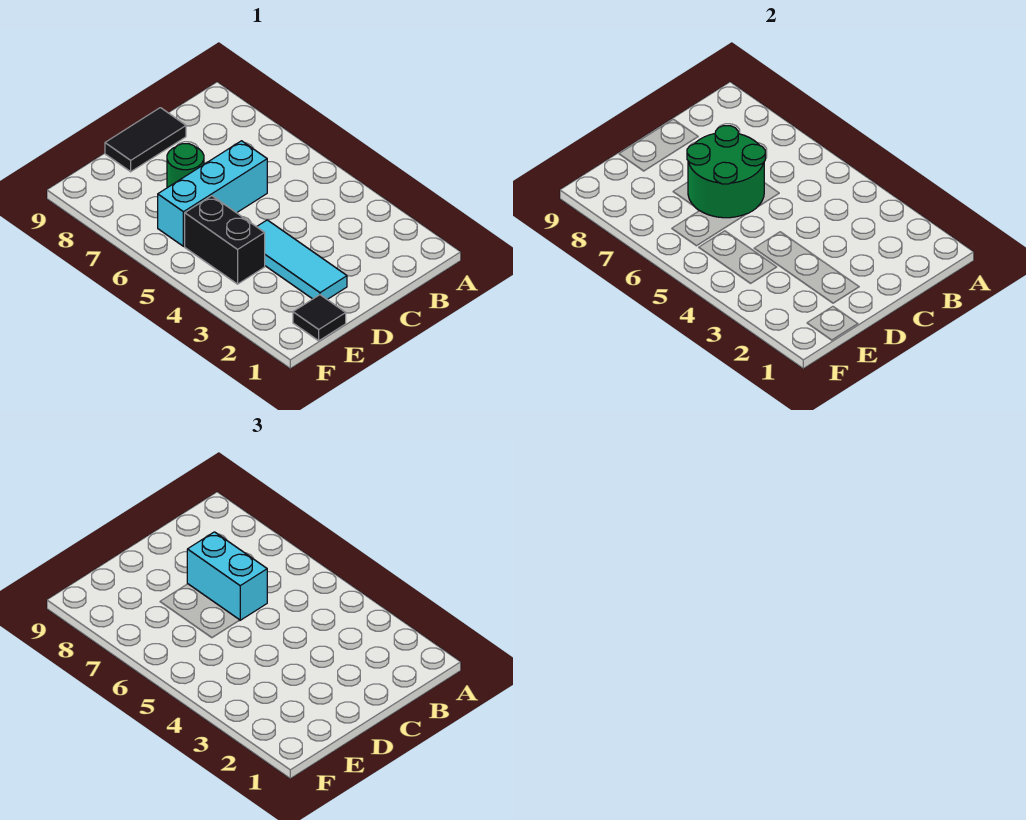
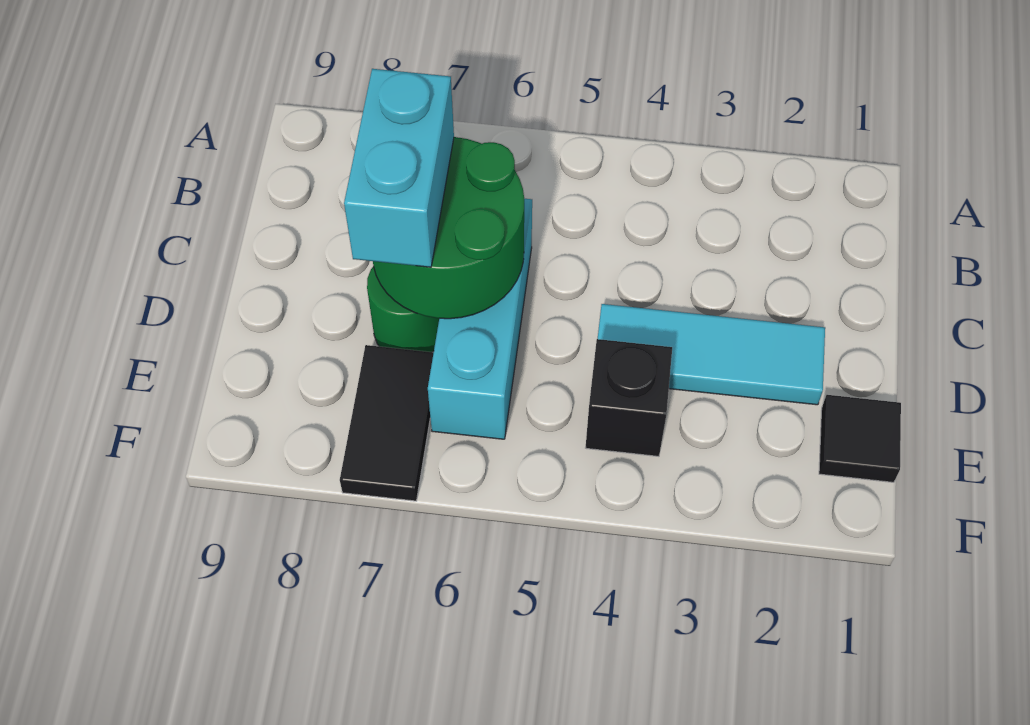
cyan brick C6:C7 level 3 -> cyan brick C7:D7 level 3
black tile C9:D9 level 1 -> black tile E7:F7 level 1
black brick E4:E5 level 1 -> black brick E4 level 1

